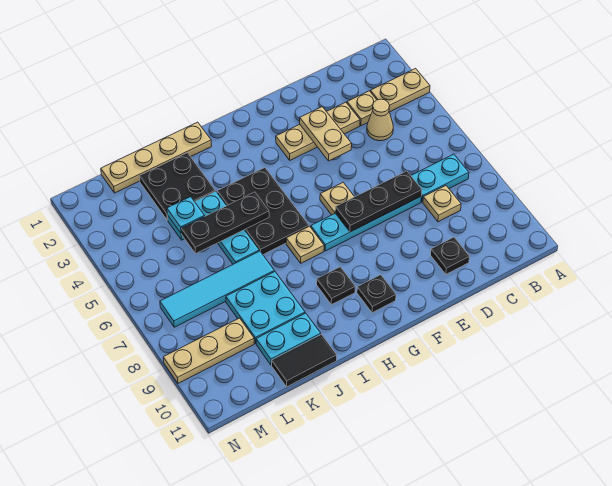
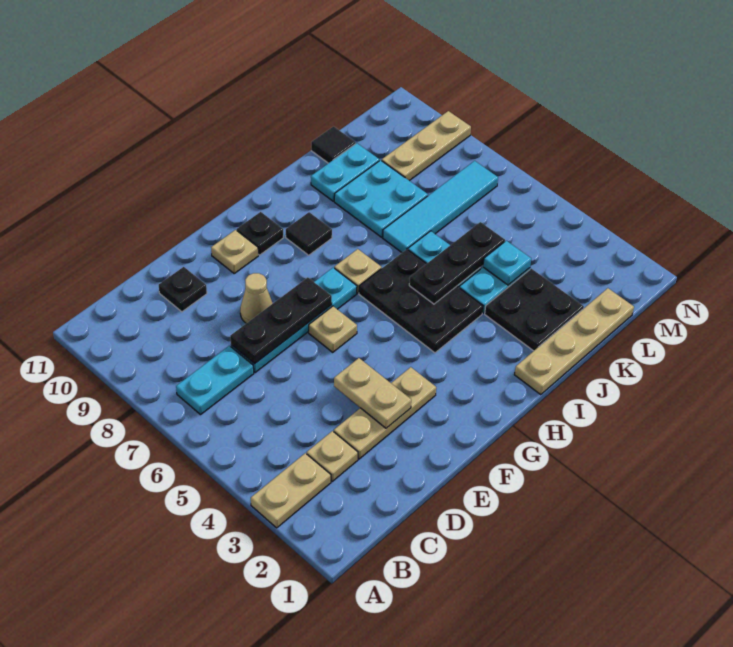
tan cone C4 level 1 -> tan cone E8 level 1
tan plate C8 level 1 -> tan plate F10 level 1
black plate H9 level 1 -> black tile H9 level 1
black tile J11:K11 level 1 -> black tile K11 level 1

